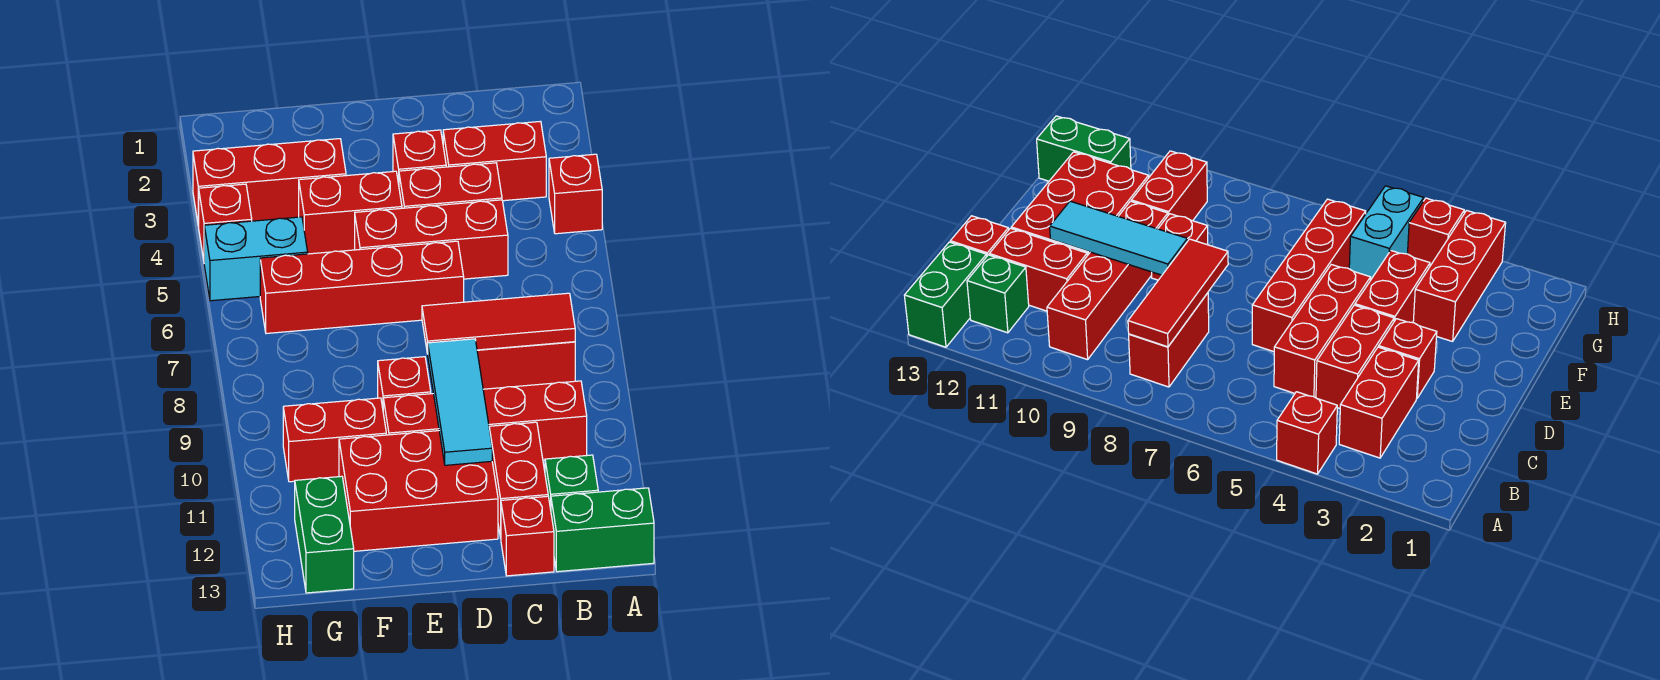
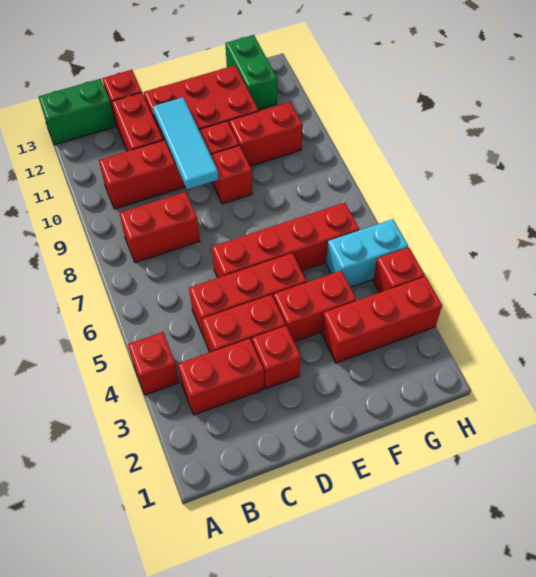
red tile B8:D8 level 2 -> none
green brick B12 level 1 -> none

